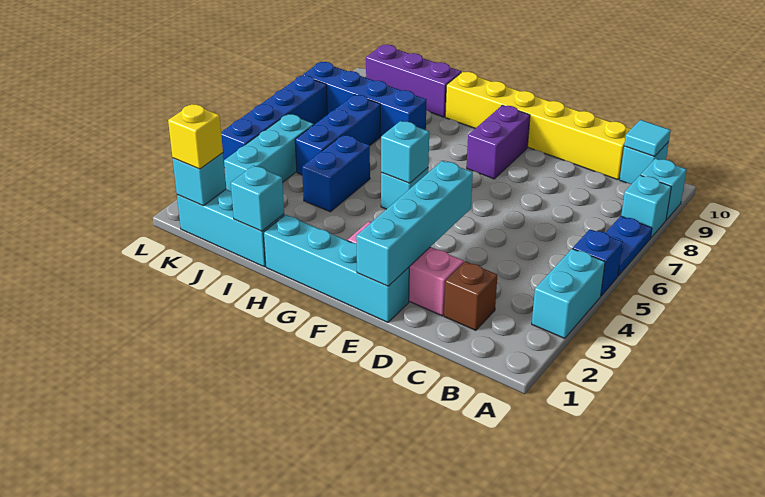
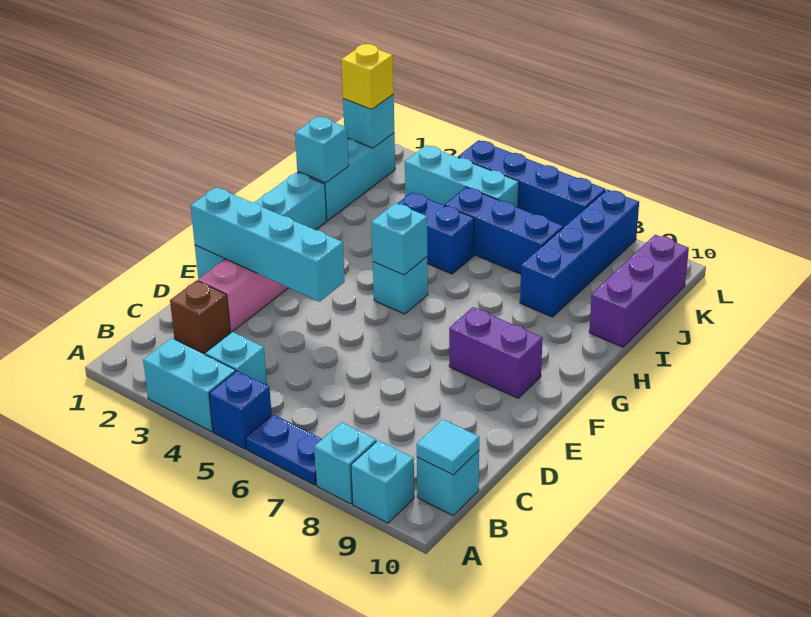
none -> cyan brick B4 level 1
yellow brick C10:H10 level 1 -> none

